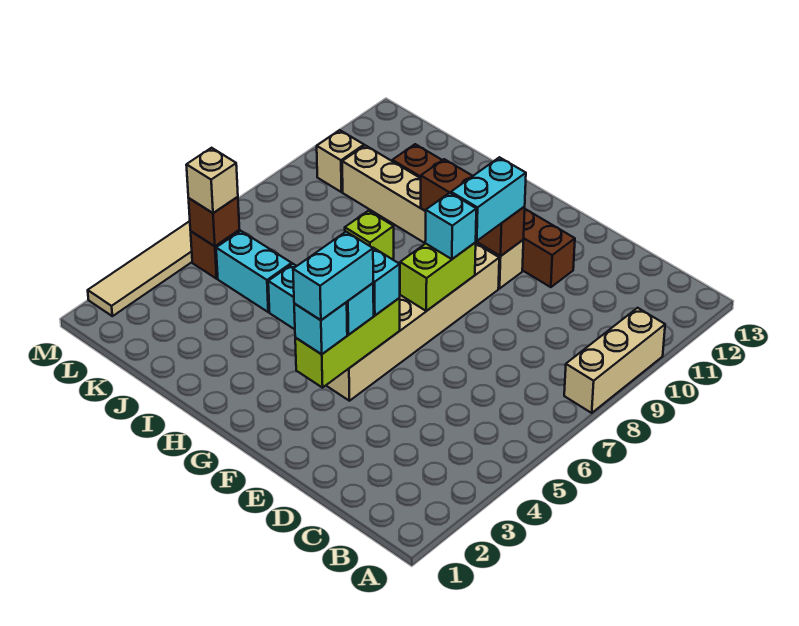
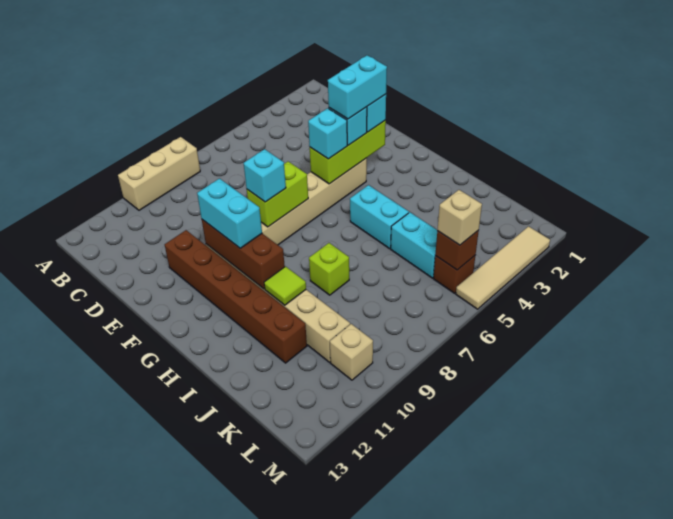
cyan brick F9:F10 level 3 -> cyan brick F10:G10 level 3
none -> lime tile I10 level 2

